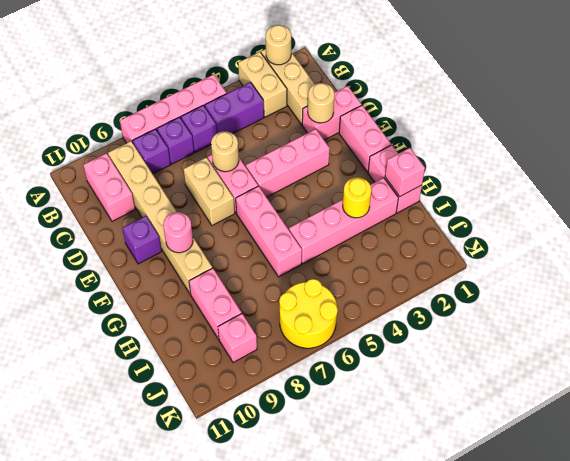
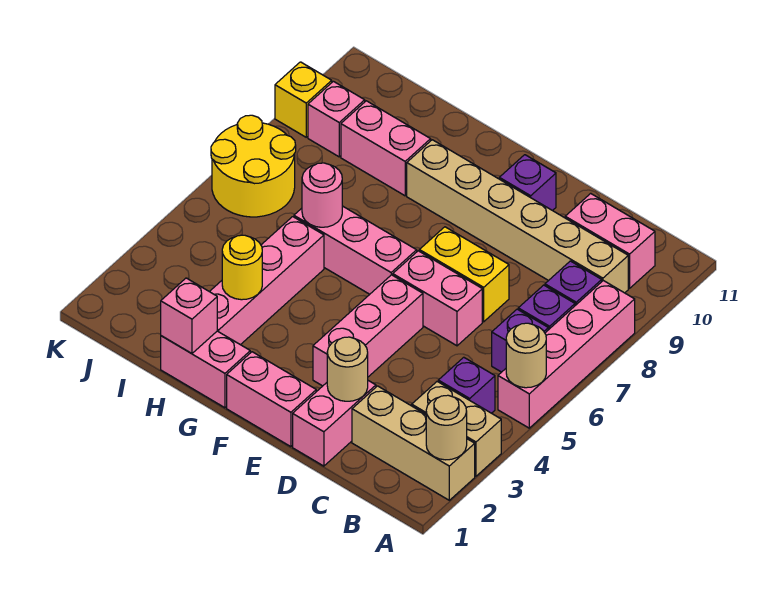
purple brick B4:B5 level 1 -> purple brick B4 level 1
tan round brick D6 level 2 -> tan round brick A5 level 2
tan brick D7:E7 level 1 -> yellow brick D7:E7 level 1
pink round brick F9 level 2 -> pink round brick H6 level 2
none -> yellow brick K9 level 1

